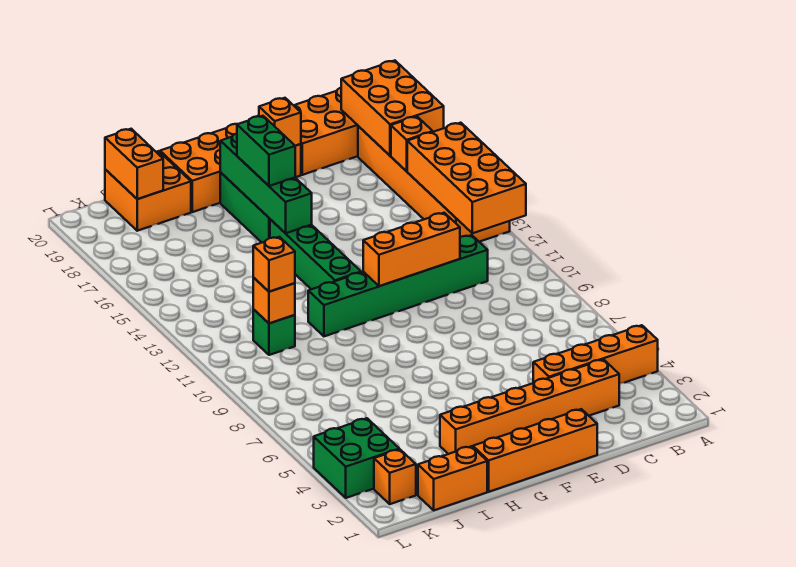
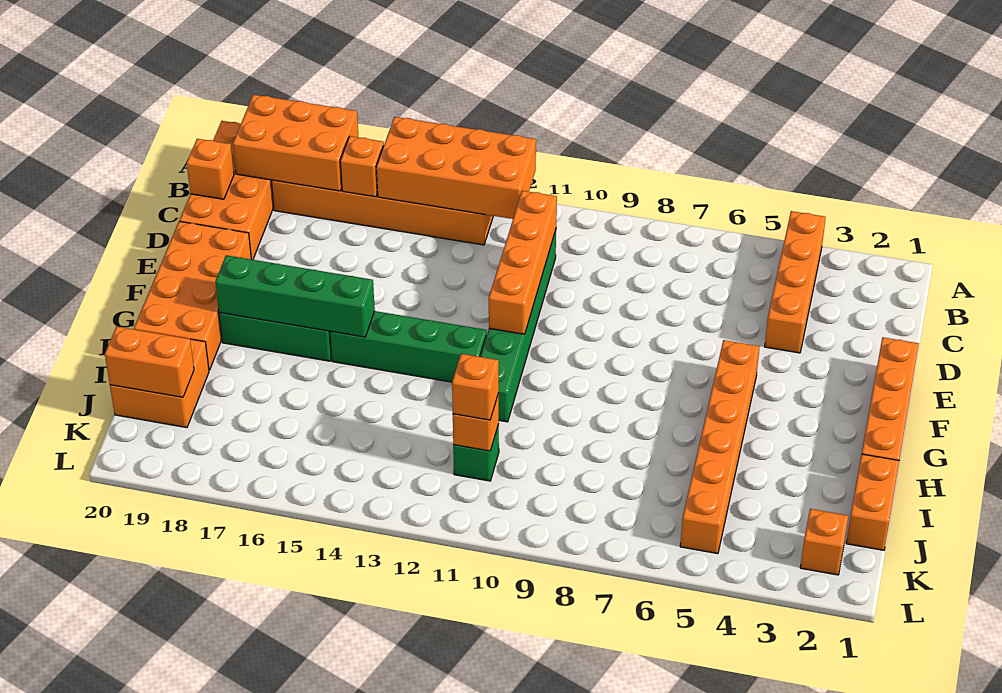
orange brick C3:H3 level 1 -> orange brick F5:K5 level 1
orange brick D11:F11 level 2 -> orange brick C11:F11 level 2
orange brick E19 level 2 -> orange brick C20 level 2
green brick G16:G17 level 3 -> none
green brick K3:L4 level 1 -> none

